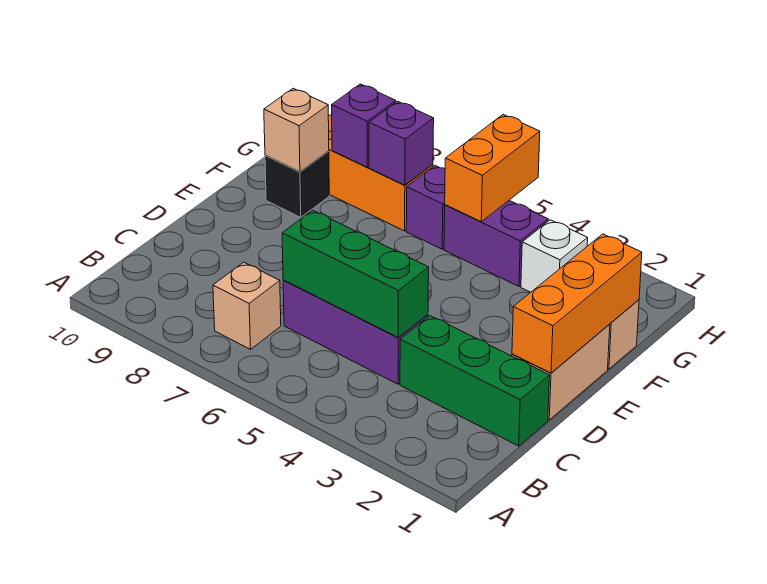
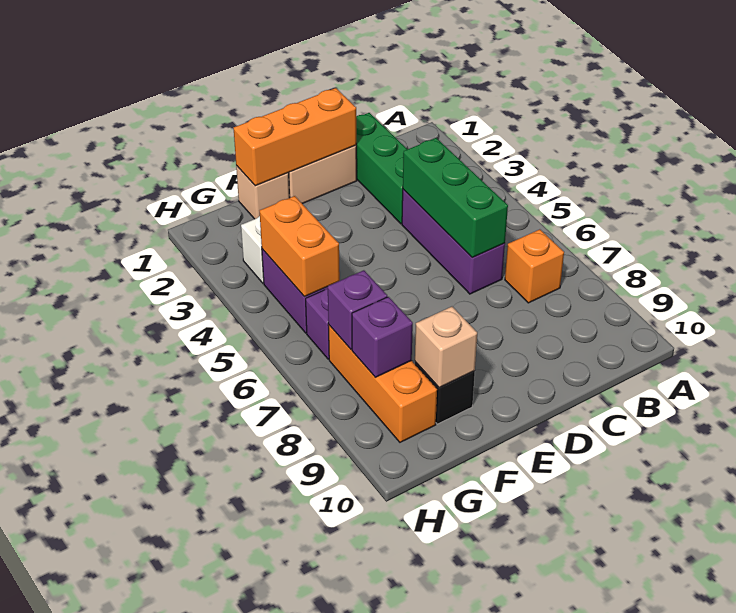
tan brick B7 level 1 -> orange brick B7 level 1
orange brick G5:H5 level 2 -> orange brick G4:G5 level 2

